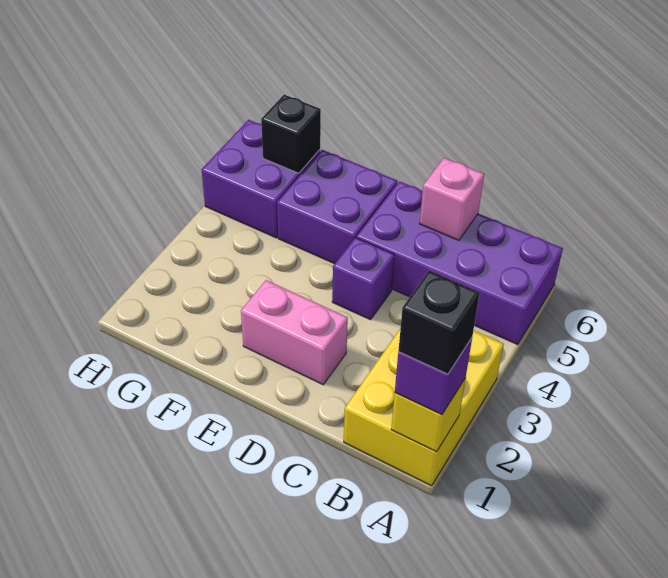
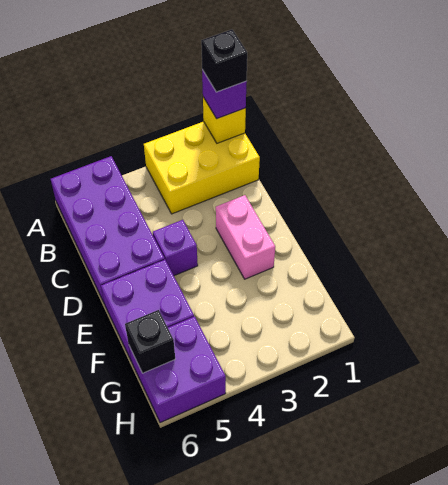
pink brick C6 level 2 -> none

